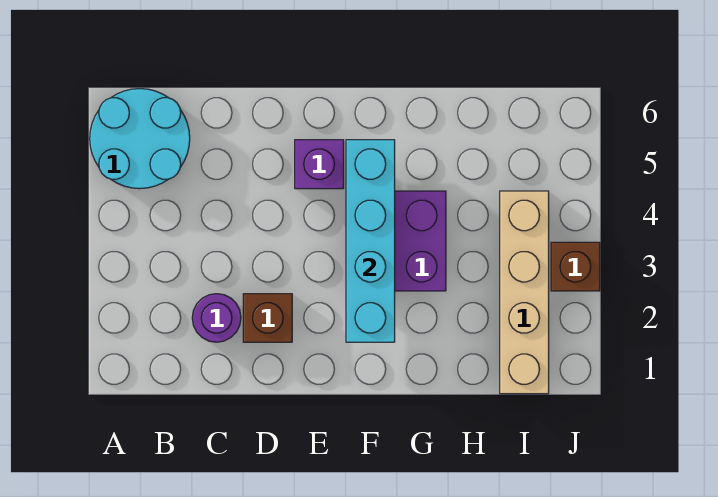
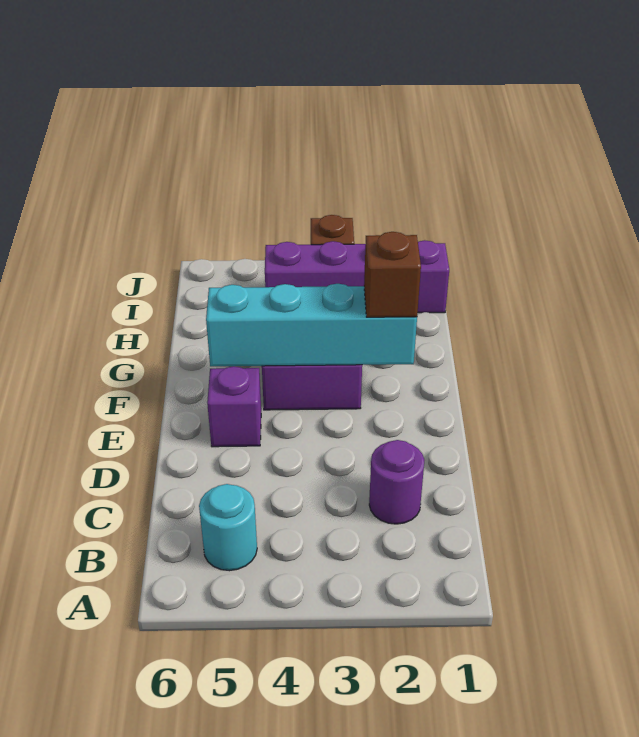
cyan round brick A5:B6 level 1 -> cyan round brick B5 level 1
brown brick D2 level 1 -> brown brick F2 level 3
tan brick I1:I4 level 1 -> purple brick I1:I4 level 1

